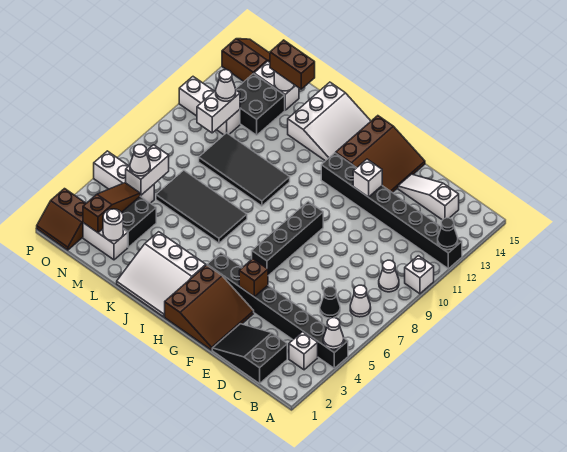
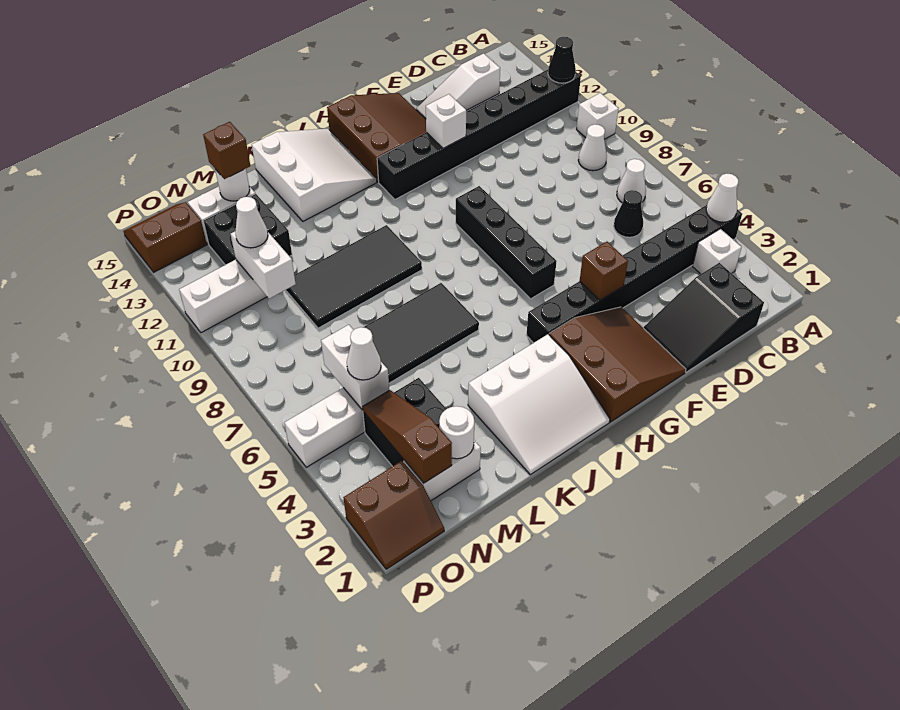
brown brick L14:M14 level 3 -> brown brick M14 level 3

